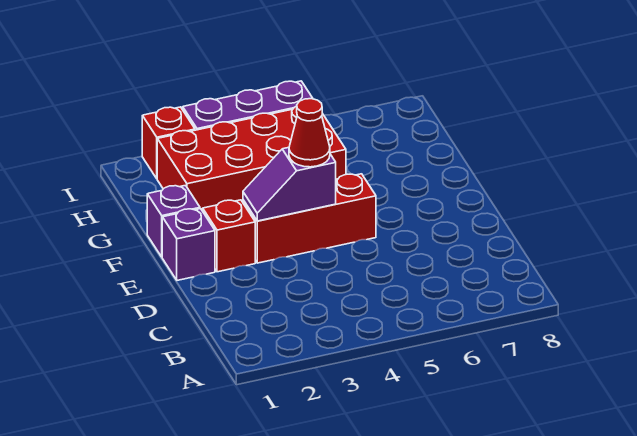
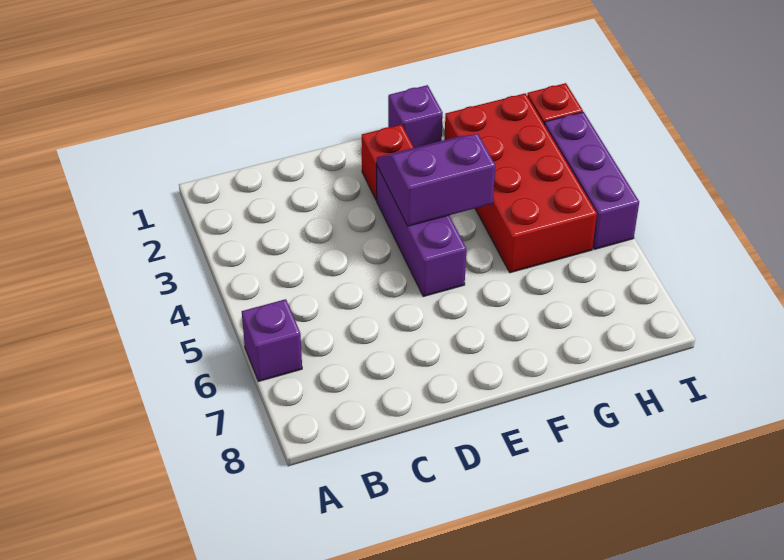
purple brick E1 level 1 -> purple brick A6 level 1
red brick E3:E5 level 1 -> purple brick E3:E5 level 1
purple slope E3:E4 level 2 top 4 -> purple slope E3:F4 level 2 top 4
red cone E4 level 3 -> none

